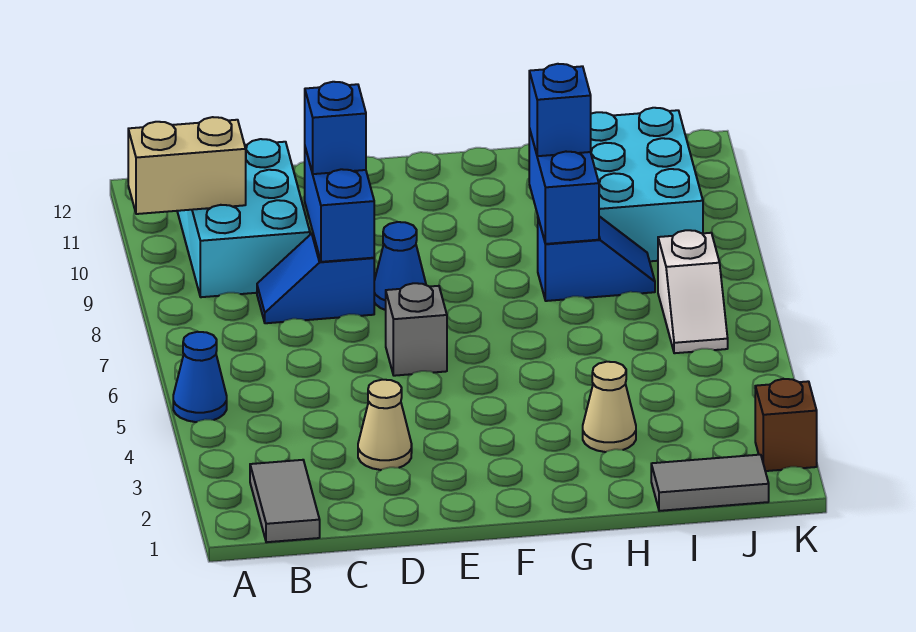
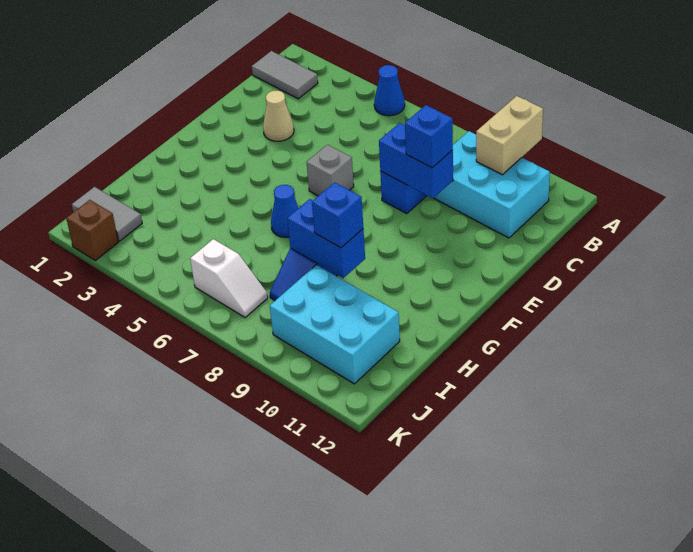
blue cone E8 level 1 -> blue cone G6 level 1
tan cone H3 level 1 -> none
grey tile I1:J1 level 1 -> grey tile J1:J2 level 1
white slope J6:J7 level 1 top 7 -> white slope J6:J7 level 1 top 6

